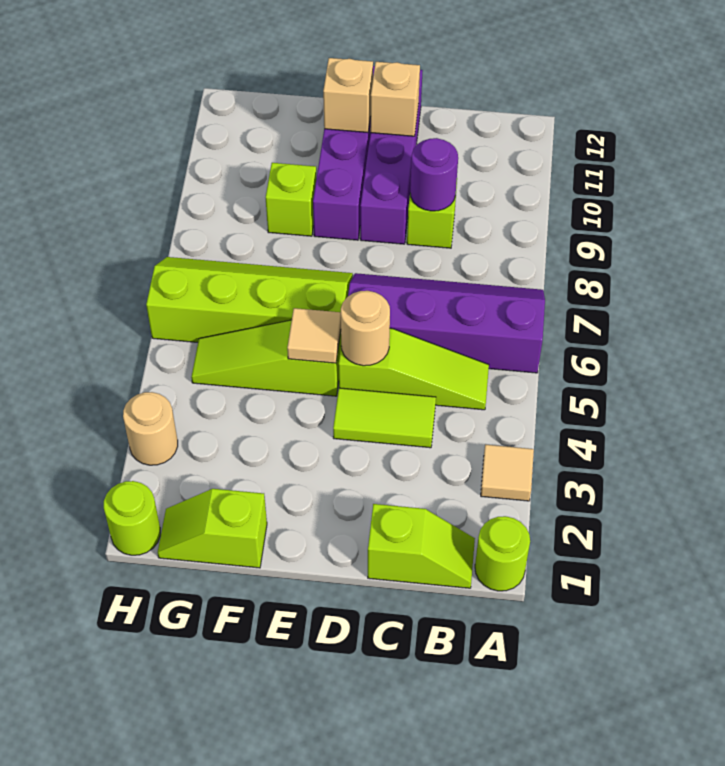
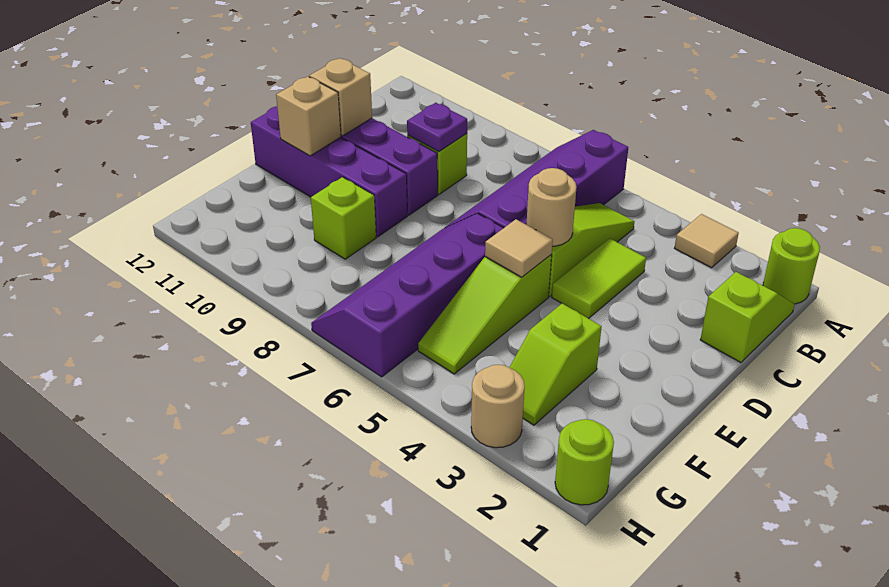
purple round brick C9 level 2 -> purple plate C9 level 2
lime slope E6:H7 level 1 top 6 -> purple slope E6:H7 level 1 top 6
lime slope F1:G1 level 1 top F -> lime slope F3:G3 level 1 top F

